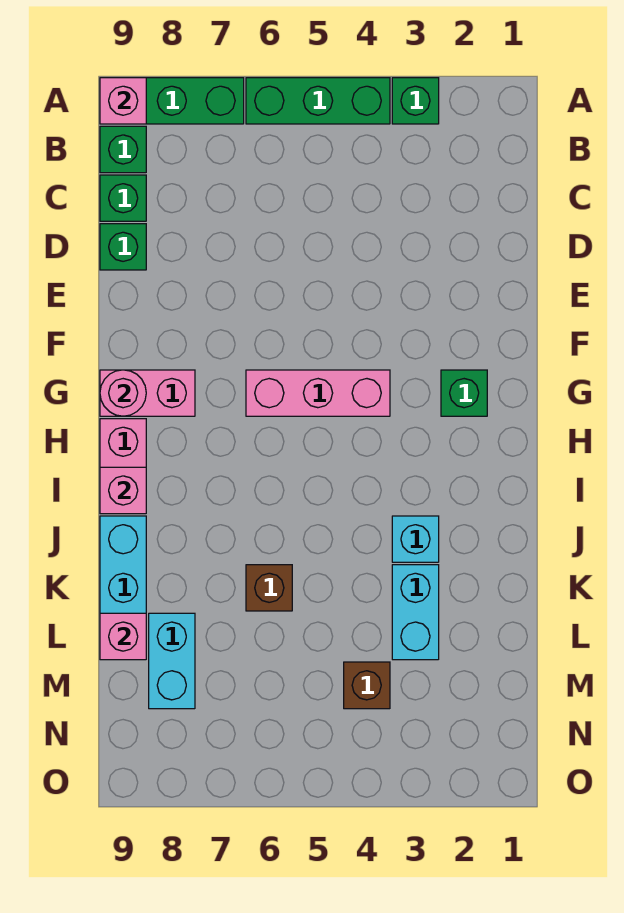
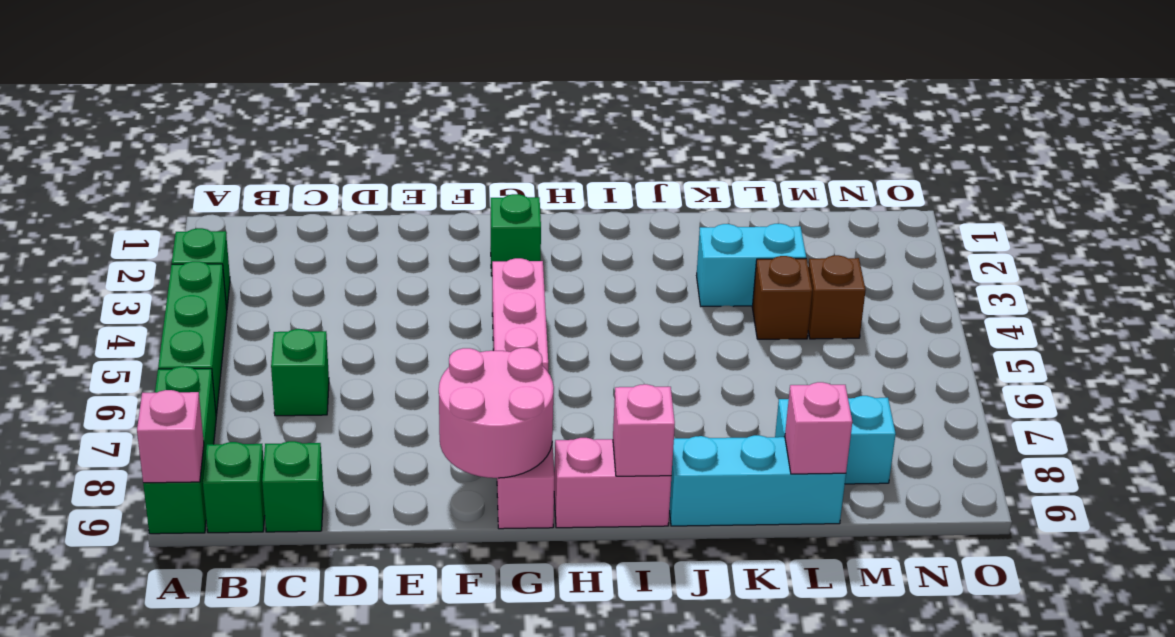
green brick D9 level 1 -> green brick C6 level 1
pink round brick G9 level 2 -> pink round brick F8:G9 level 2
cyan brick J3 level 1 -> none
brown brick K6 level 1 -> brown brick L4 level 1

